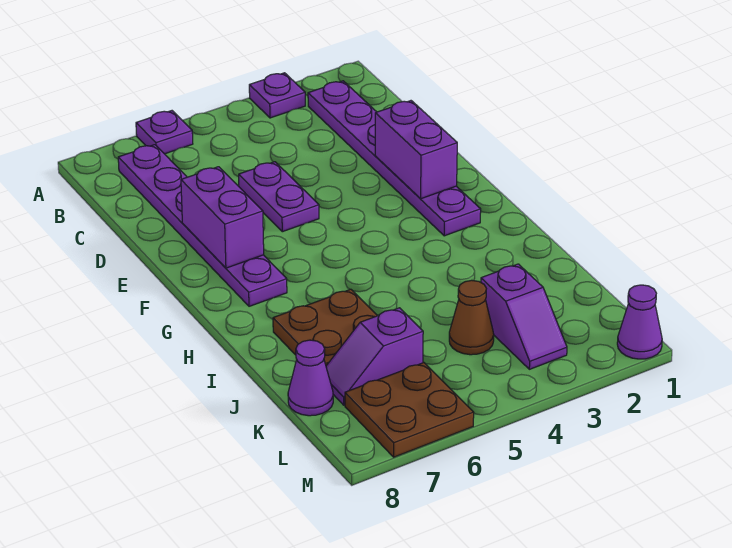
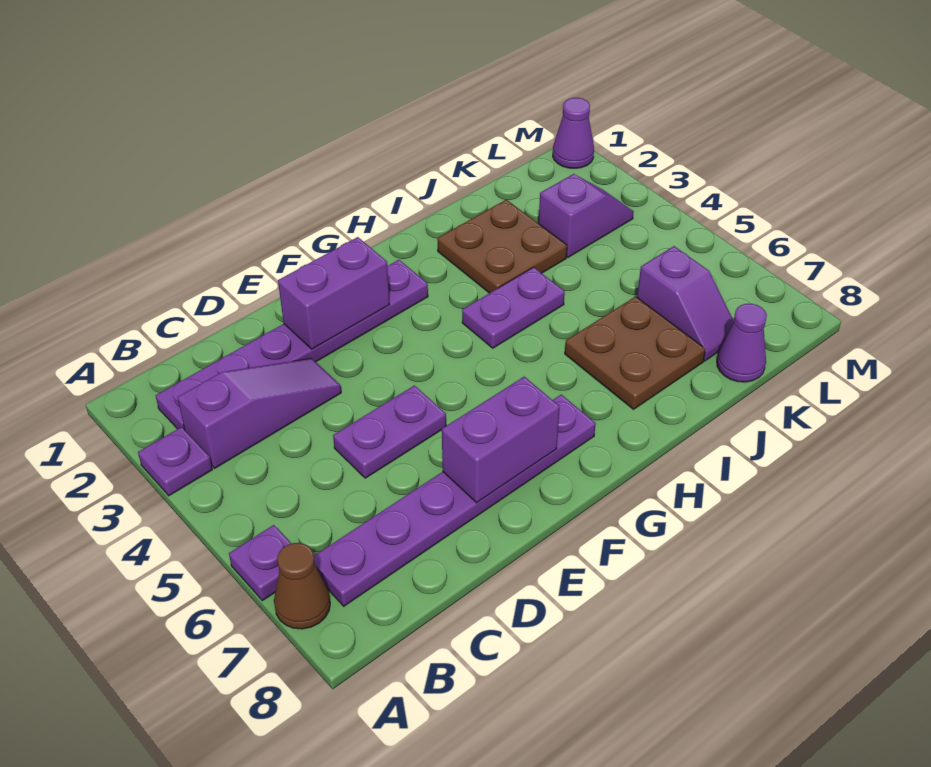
none -> purple slope B3:D3 level 1 top B
none -> purple plate H4:I4 level 1
brown cone K4 level 1 -> brown cone A7 level 1
brown plate L6:M7 level 1 -> brown plate I2:J3 level 1

